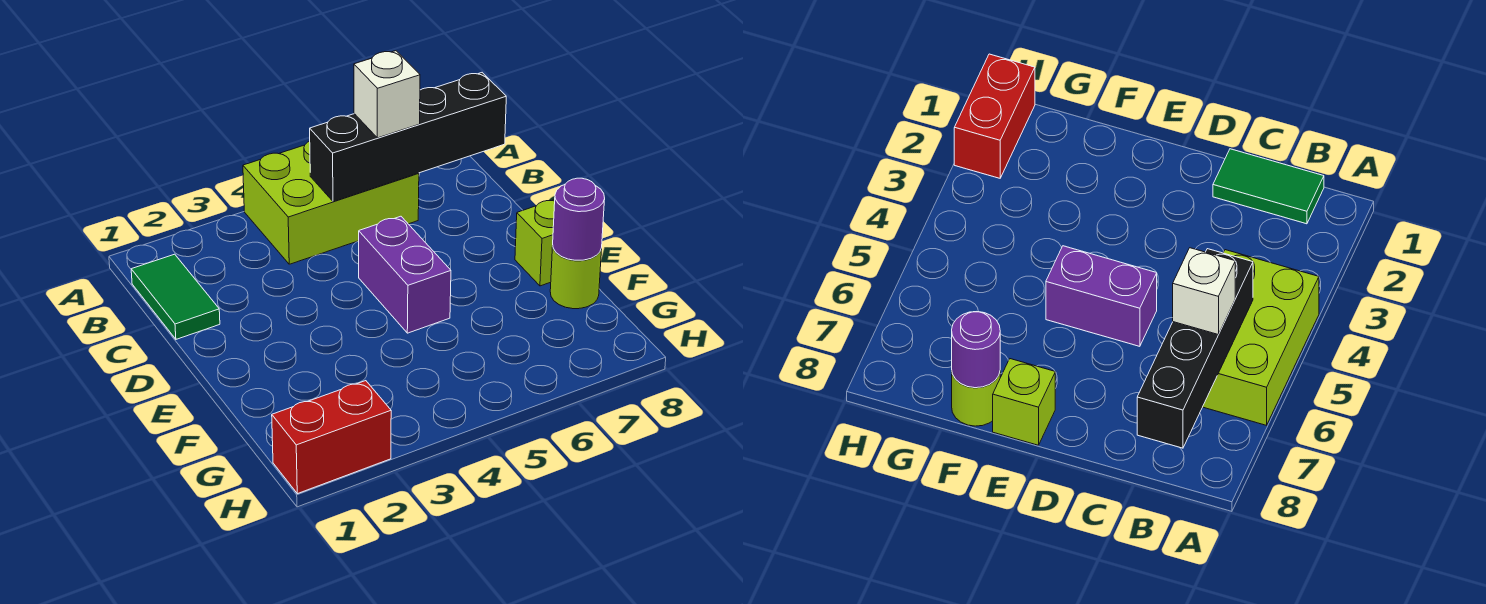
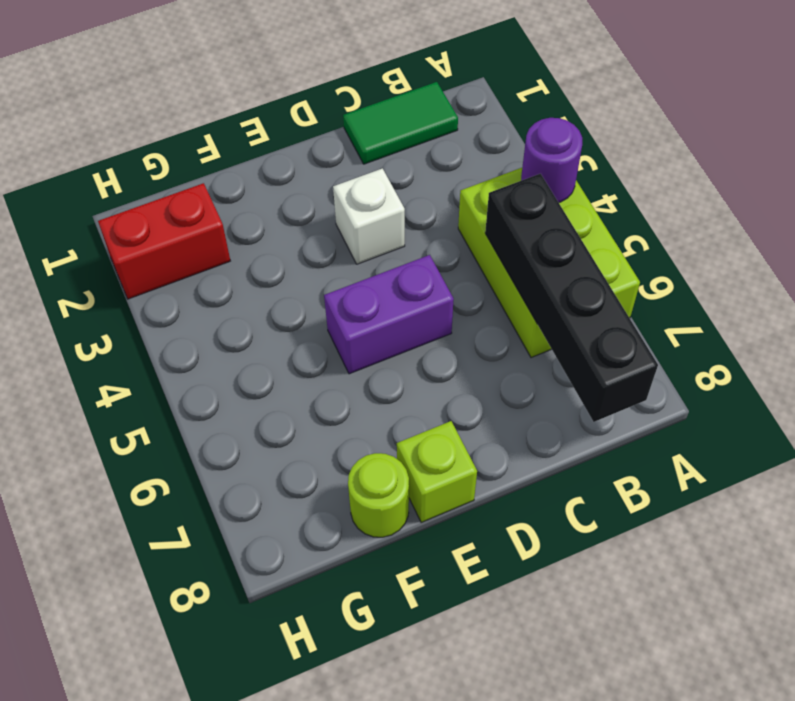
white brick B6 level 3 -> white brick D3 level 1
purple round brick F8 level 2 -> purple round brick A4 level 2
red brick H1:H2 level 1 -> red brick G2:H2 level 1

